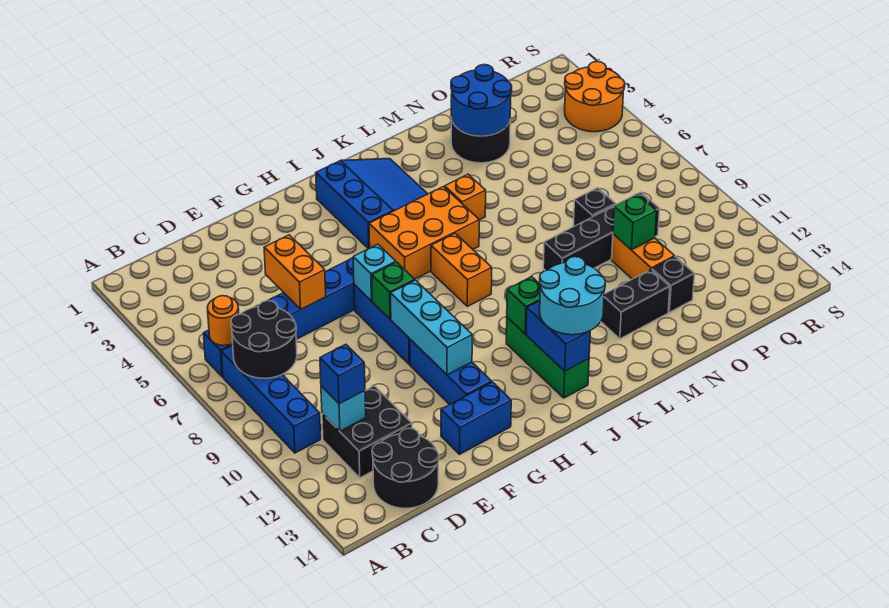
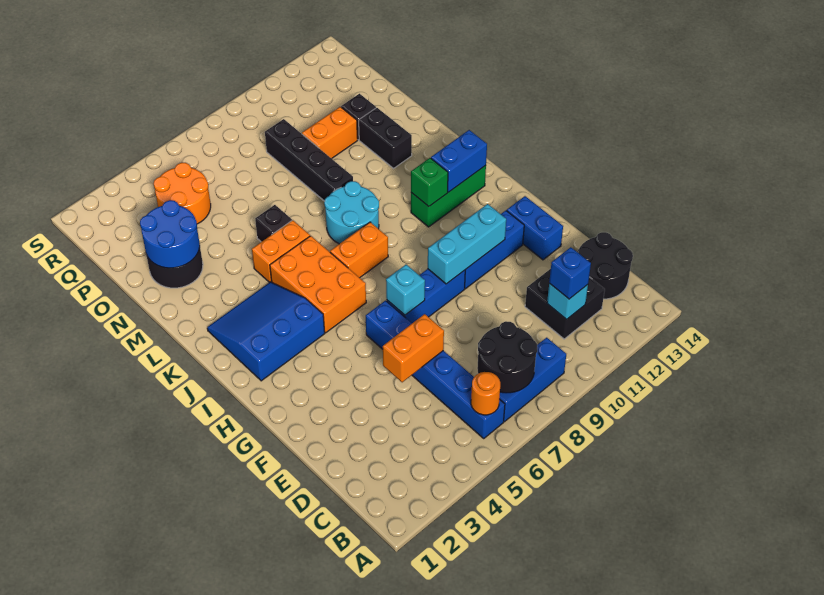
blue brick B7:B10 level 1 -> blue brick B7:B9 level 1
green brick G8 level 2 -> none
cyan round brick J12:K13 level 3 -> cyan round brick K8:L9 level 1
orange brick L5 level 1 -> orange brick L5:L6 level 1
black brick O8 level 1 -> black brick M6 level 1
green brick O10 level 2 -> none
orange round brick R3:S4 level 1 -> orange round brick P4:Q5 level 1

